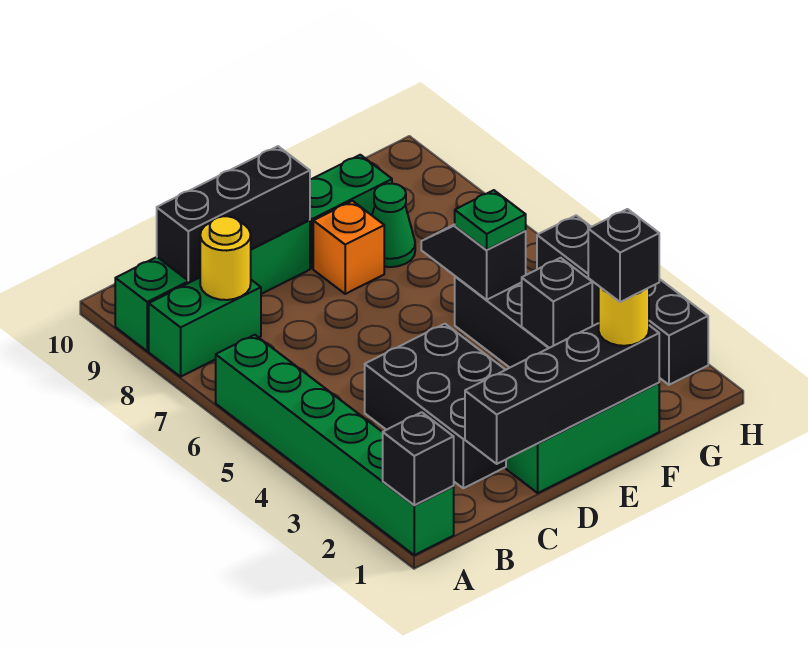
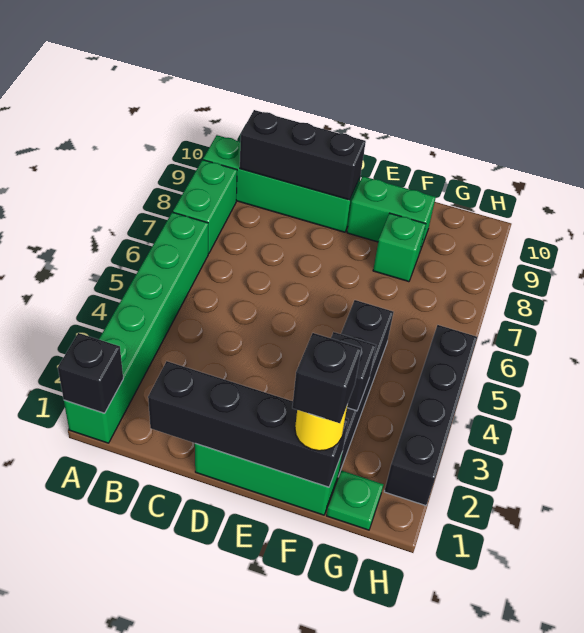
green brick A8:B8 level 1 -> green brick A7:A8 level 1
yellow round brick B8 level 2 -> none
black brick C2:D4 level 1 -> none
orange brick E8 level 1 -> none
black slope F5:F6 level 2 top 5 -> none
green plate F5 level 3 -> green plate G1 level 1
green cone F8 level 1 -> green brick F8 level 1

